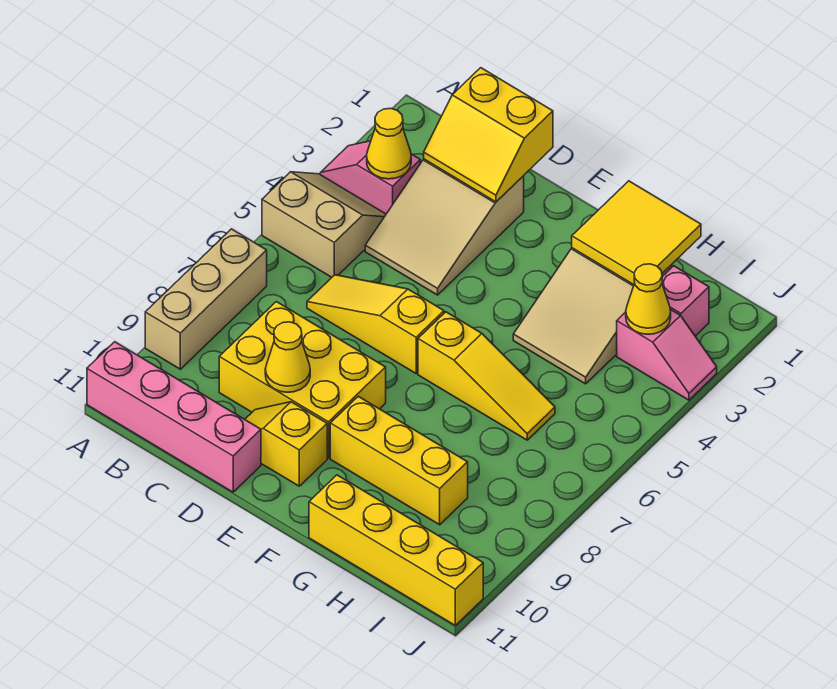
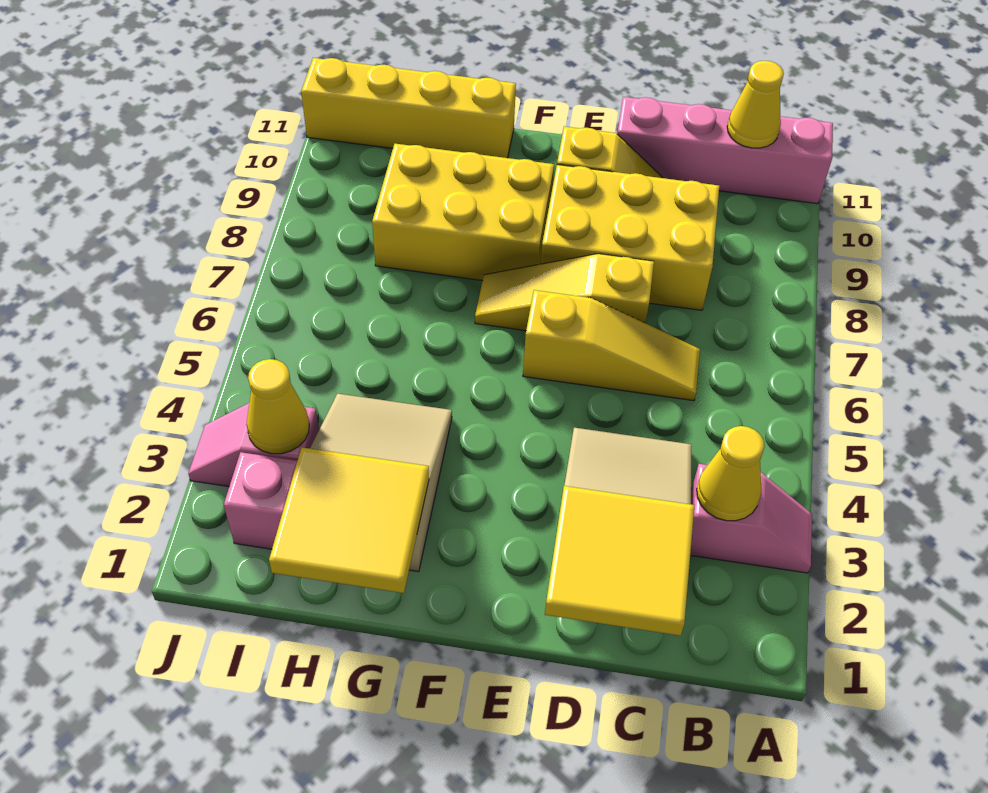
tan slope A4:B5 level 1 top 5 -> none
tan brick A7:A9 level 1 -> none
yellow slope C1:D2 level 2 top 1 -> yellow tile C1:D2 level 2
yellow cone D9 level 2 -> yellow cone B11 level 2
yellow slope F6:H6 level 1 top F -> yellow slope D7:F7 level 1 top D
yellow brick F9:H9 level 1 -> yellow brick F8:H9 level 1

